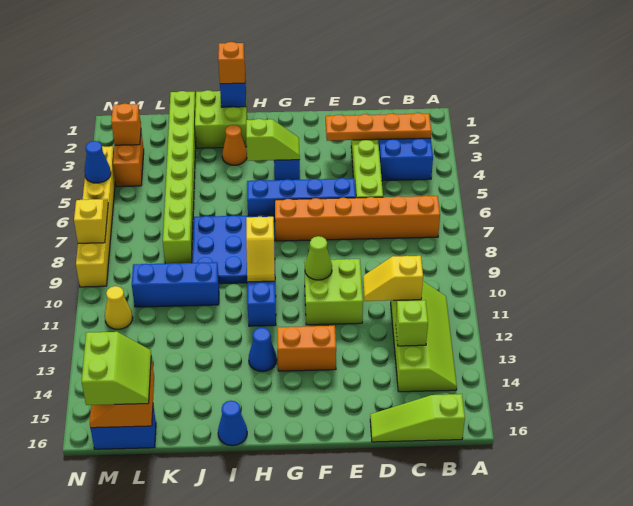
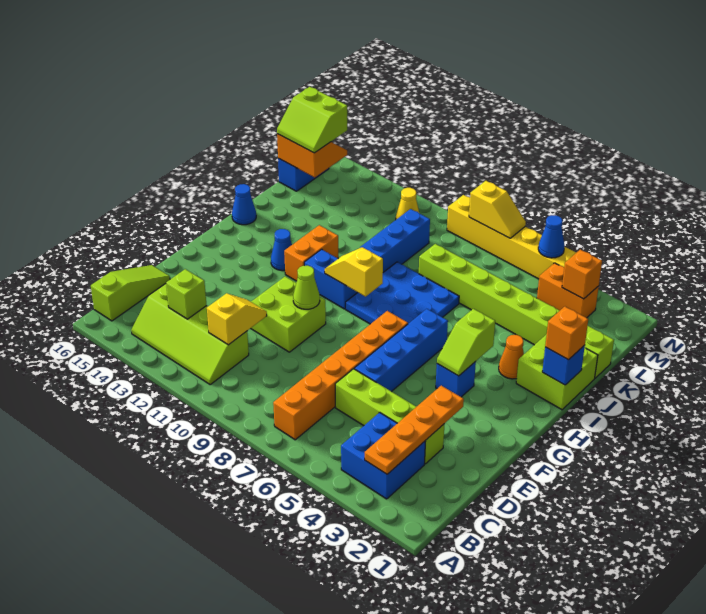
orange brick F13:G13 level 1 -> orange brick H12:I12 level 1

